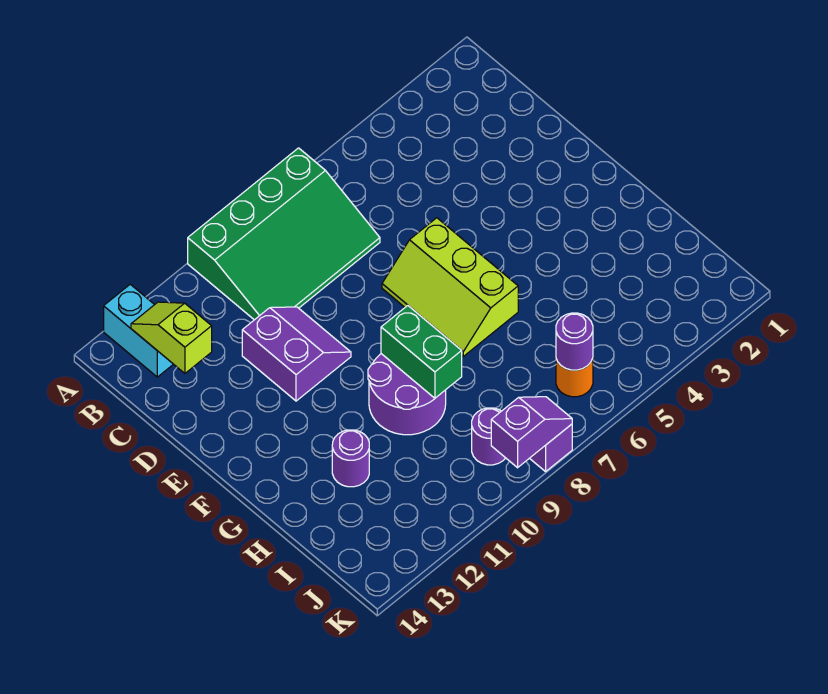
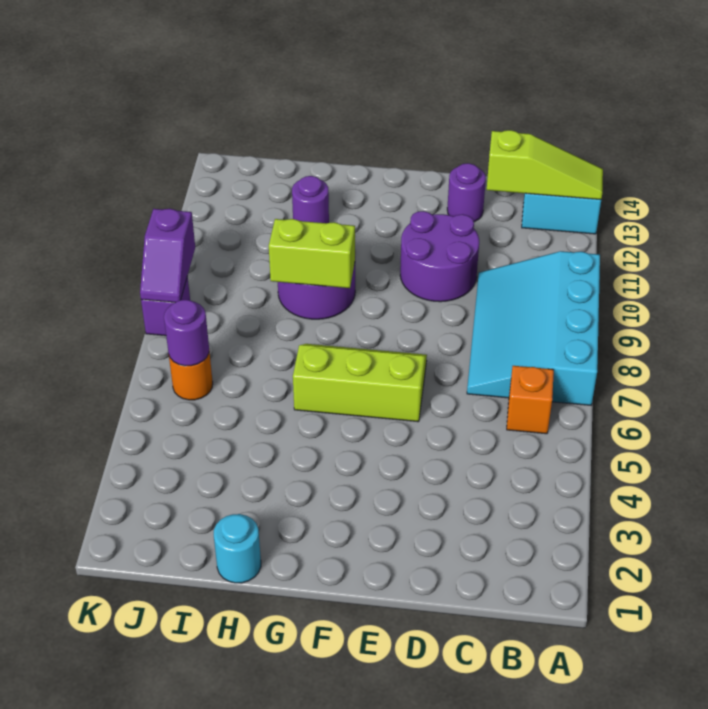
green slope A7:C10 level 1 top A -> cyan slope A7:C10 level 1 top A
none -> orange brick B6 level 1
lime slope B13:C13 level 2 top C -> lime slope A13:C13 level 2 top C
purple slope D10:E11 level 1 top 11 -> purple round brick D10:E11 level 1
green brick G9:H9 level 2 -> lime brick G9:H9 level 2
none -> cyan round brick H1 level 1
purple round brick J9 level 1 -> purple round brick D13 level 1

